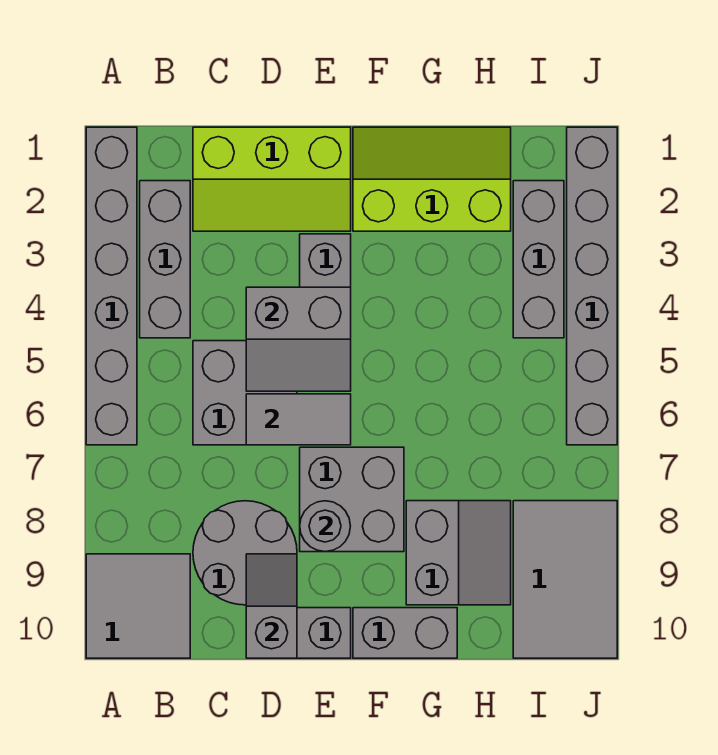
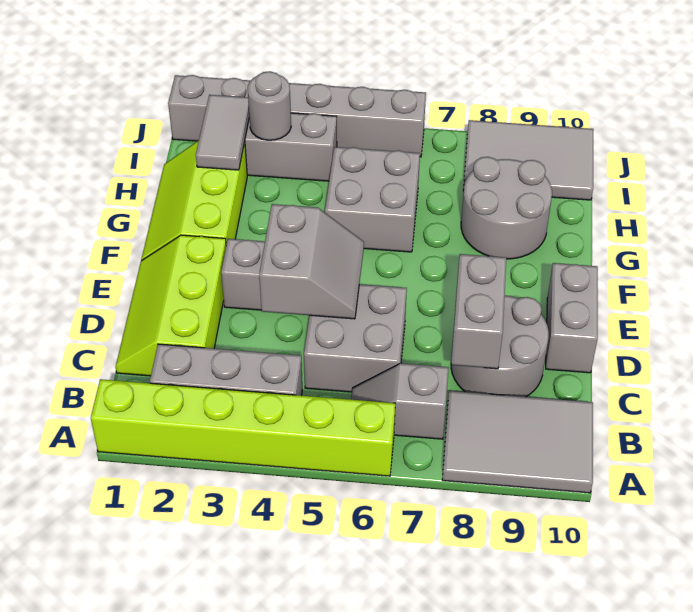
grey brick A1:A6 level 1 -> lime brick A1:A6 level 1
grey tile A9:B10 level 1 -> grey tile A8:B10 level 1
lime slope C1:E2 level 1 top 1 -> lime slope C1:E2 level 1 top 2
grey tile D6:E6 level 2 -> grey tile H2:I2 level 2
grey slope D9:D10 level 2 top 10 -> grey slope B6:B7 level 1 top 7
grey brick E7:F8 level 1 -> grey brick G5:H6 level 1
grey round brick E8 level 2 -> grey round brick I3 level 2
grey brick F10:G10 level 1 -> grey brick C8:D8 level 2
grey slope G8:H9 level 1 top G -> grey round brick G8:H9 level 1

